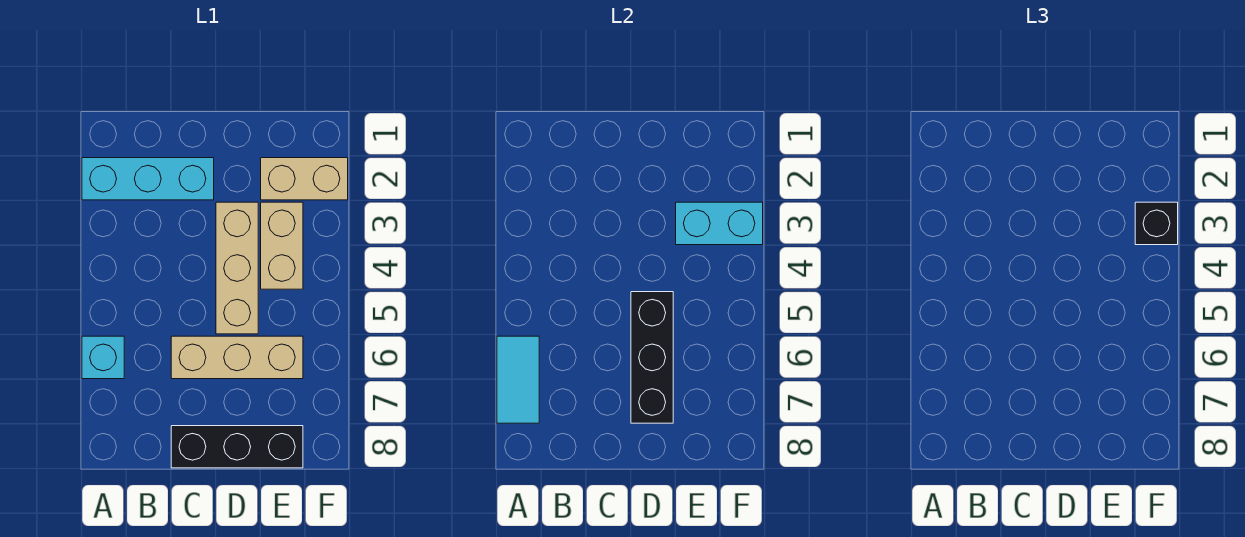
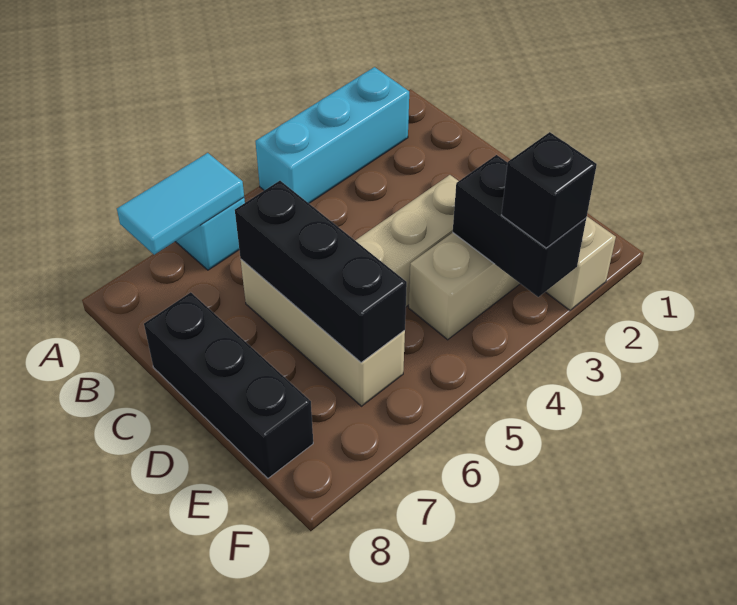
cyan brick A2:C2 level 1 -> cyan brick A2:A4 level 1
black brick D5:D7 level 2 -> black brick C6:E6 level 2
cyan brick E3:F3 level 2 -> black brick E3:F3 level 2

